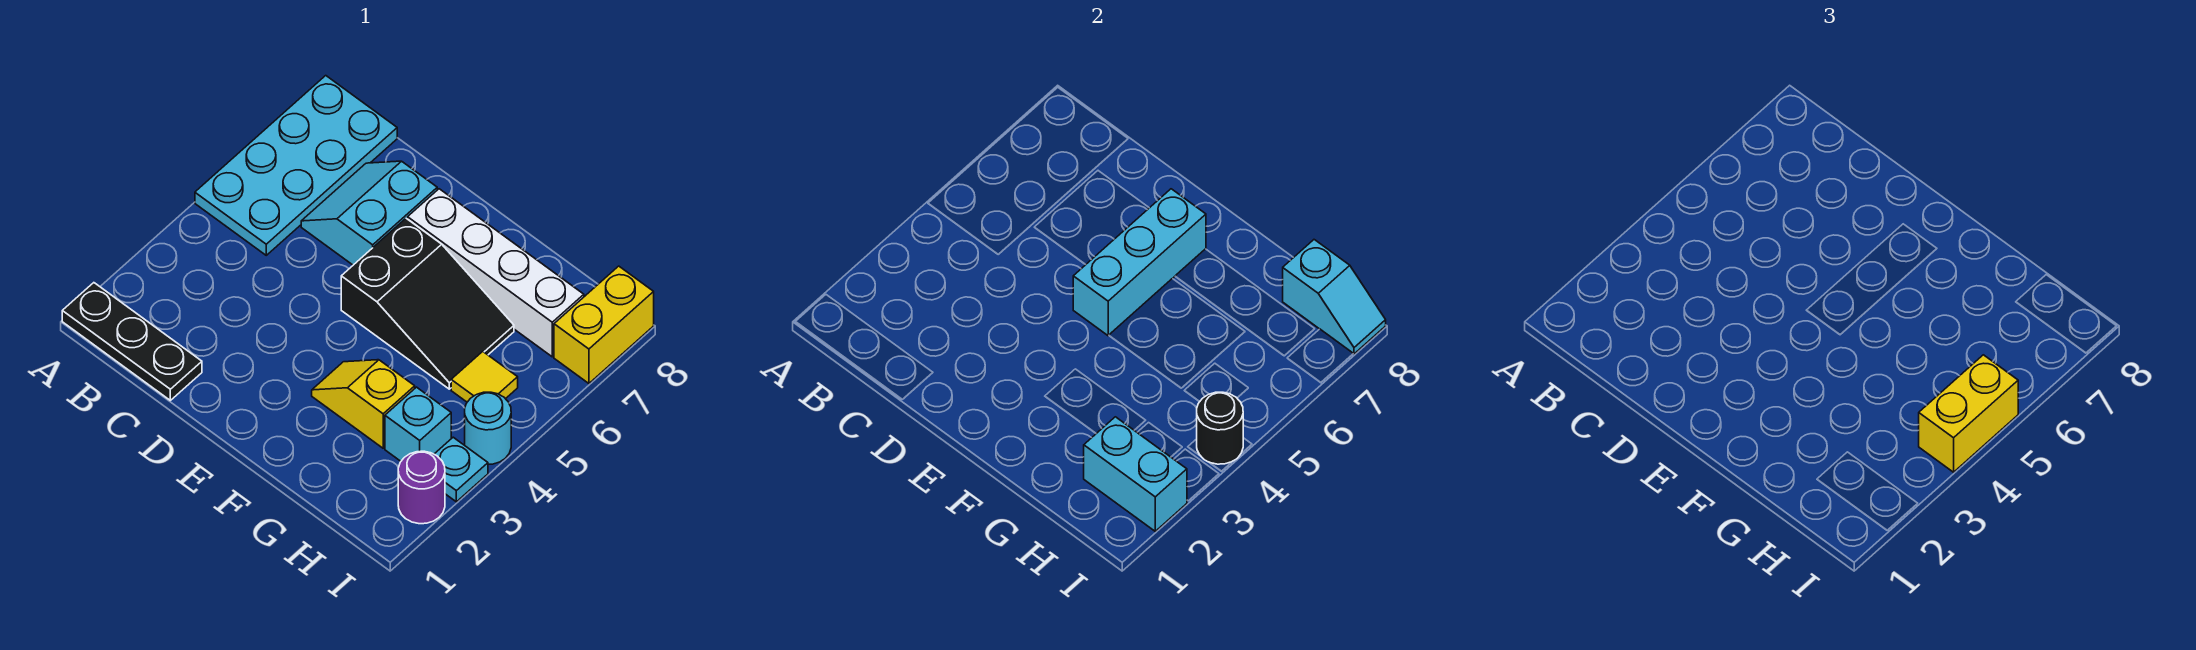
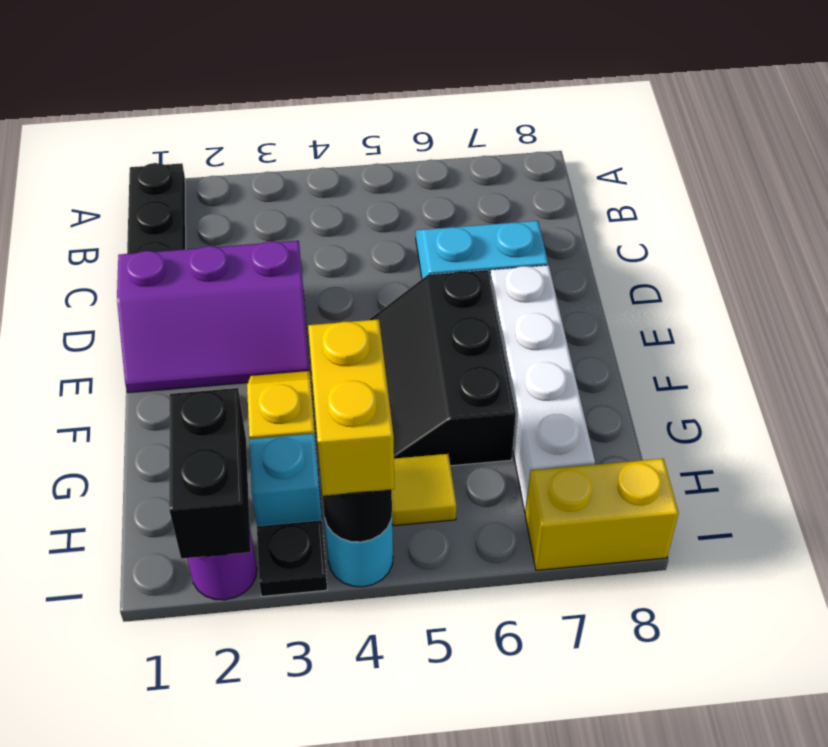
cyan plate A5:B8 level 1 -> none
none -> purple slope D1:E3 level 1 top D
black slope E5:G6 level 1 top E -> black slope E5:G6 level 1 top 6
cyan brick E5:E7 level 2 -> none
cyan brick H2:I2 level 2 -> black brick H2:I2 level 2
cyan slope H8:I8 level 2 top H -> none
cyan plate I3 level 1 -> black plate I3 level 1
yellow brick I4:I5 level 3 -> yellow brick H4:I4 level 3

